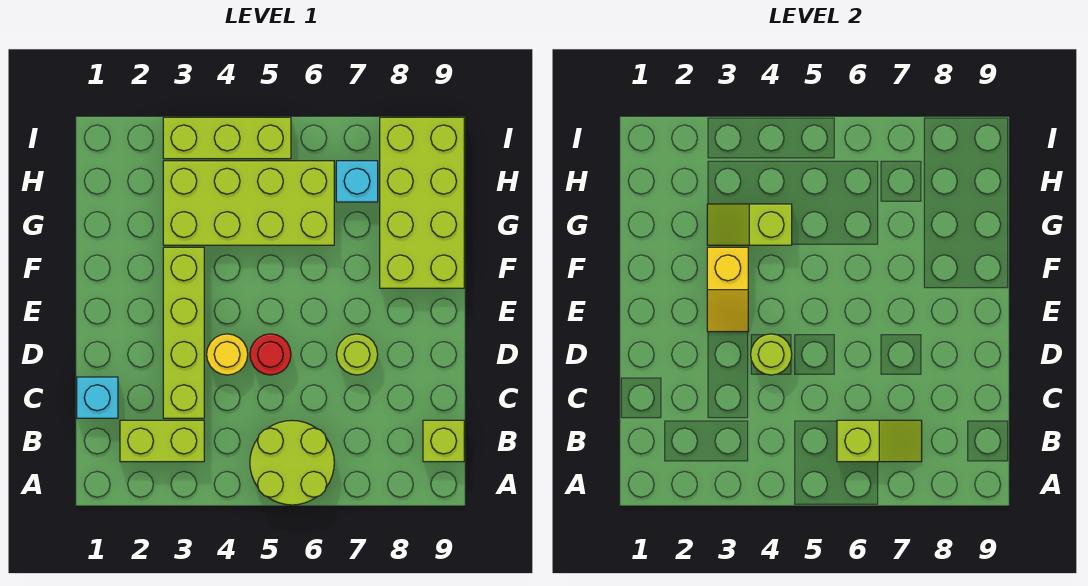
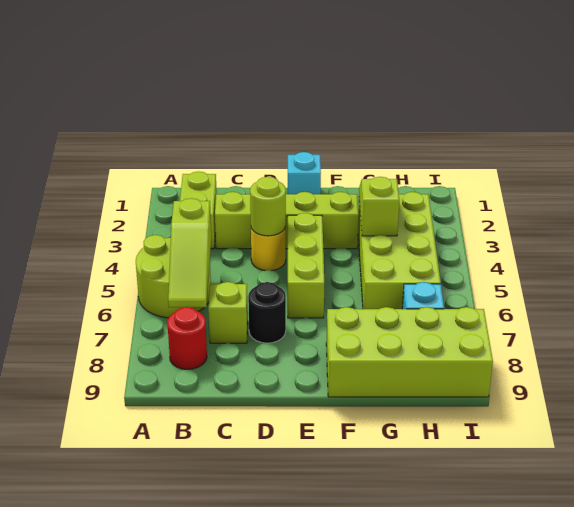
lime slope B6:B7 level 2 top 6 -> lime slope B5:B7 level 2 top 5
lime brick B9 level 1 -> lime brick C7 level 1
cyan brick C1 level 1 -> cyan brick E1 level 1
red round brick D5 level 1 -> red round brick B8 level 1
lime round brick D7 level 1 -> black round brick D7 level 1
yellow slope E3:F3 level 2 top F -> none
lime brick I3:I5 level 1 -> lime brick E4:E6 level 1

